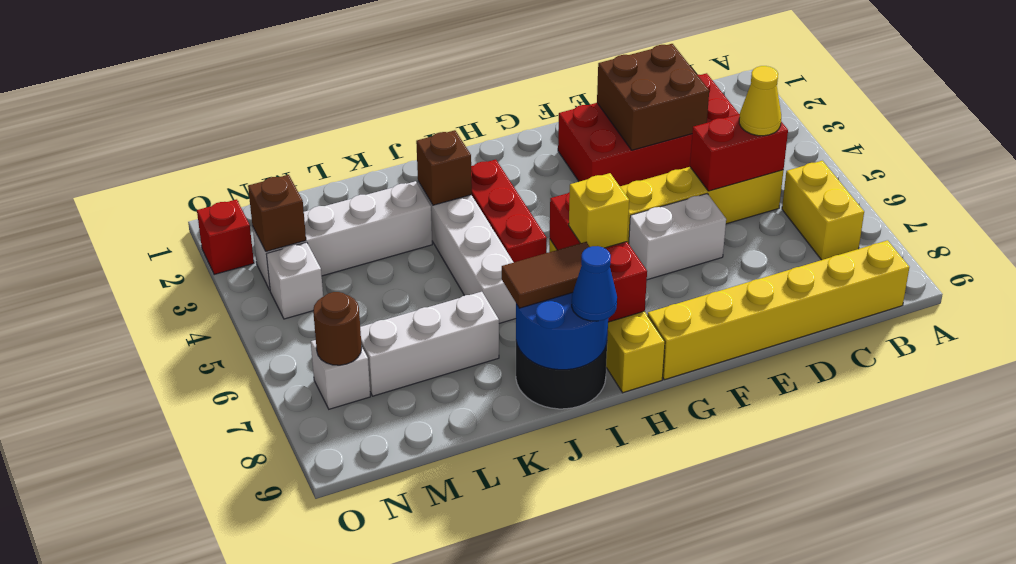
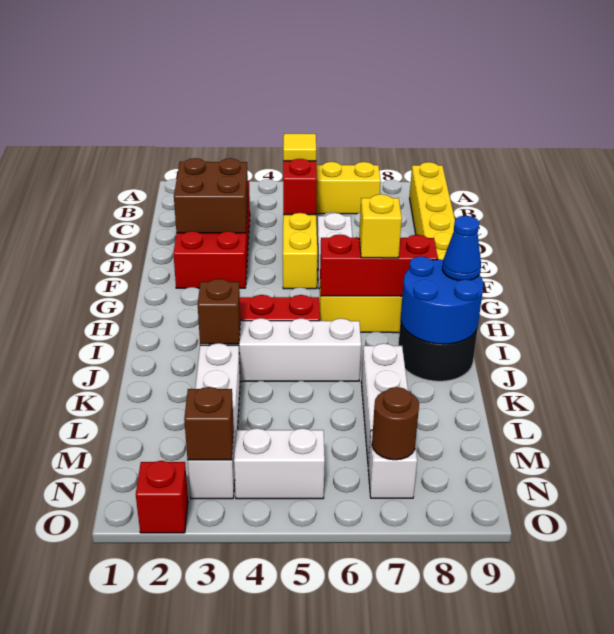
yellow cone C5 level 3 -> yellow tile C5 level 3
brown tile I8:J8 level 3 -> none
white brick N4 level 1 -> white brick N4:N5 level 1

